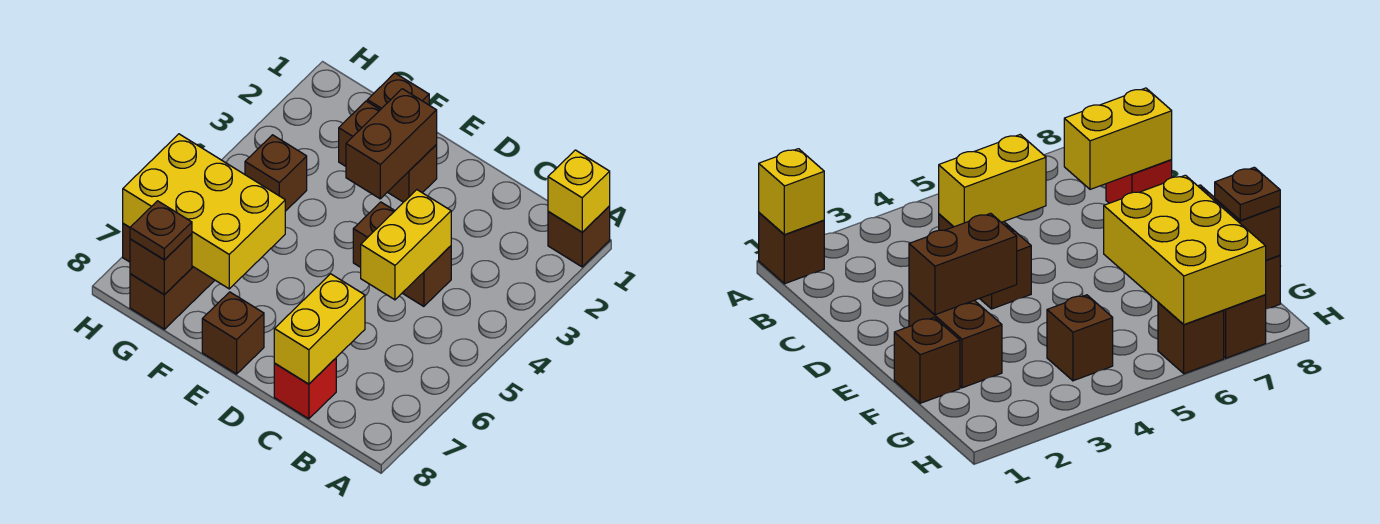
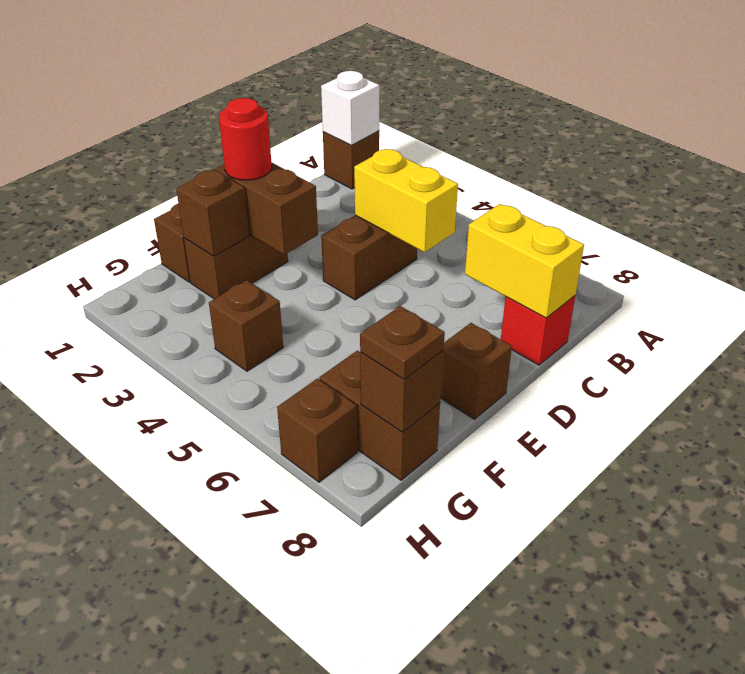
yellow brick A1 level 2 -> white brick A1 level 2
none -> red round brick E2 level 3
yellow brick F6:H7 level 2 -> none
brown brick H6 level 1 -> brown brick F2 level 2

